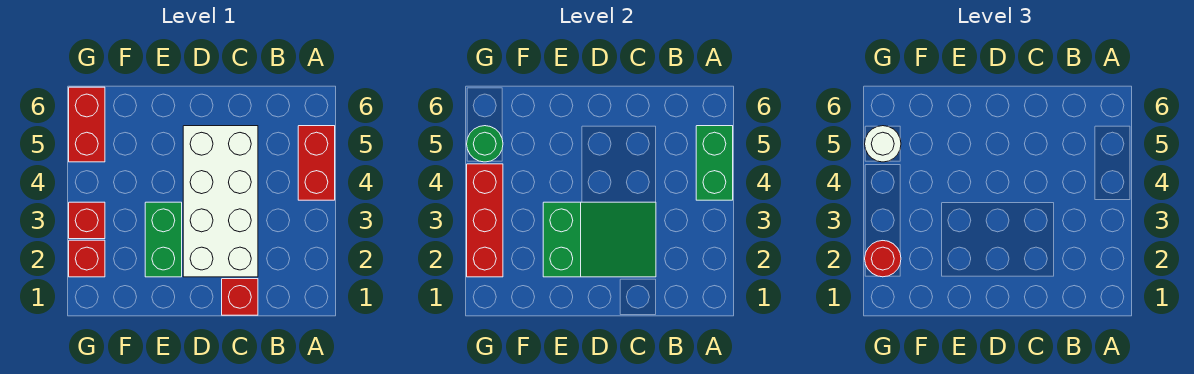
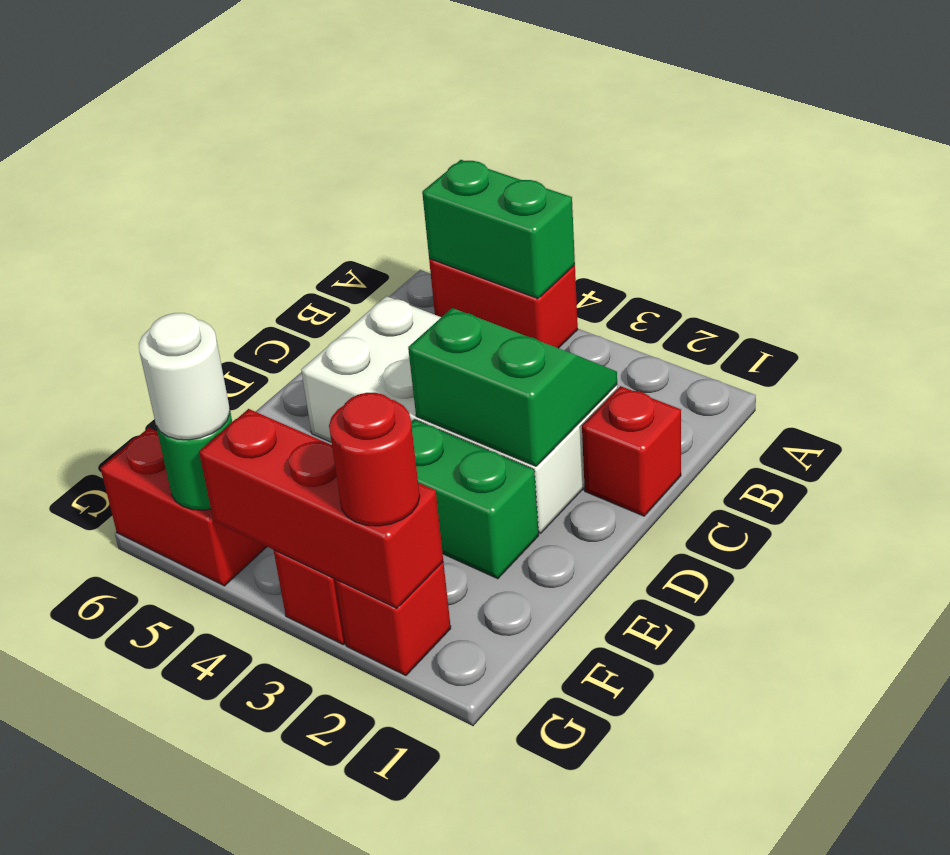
green slope C2:E3 level 2 top E -> green slope C2:D3 level 2 top D

